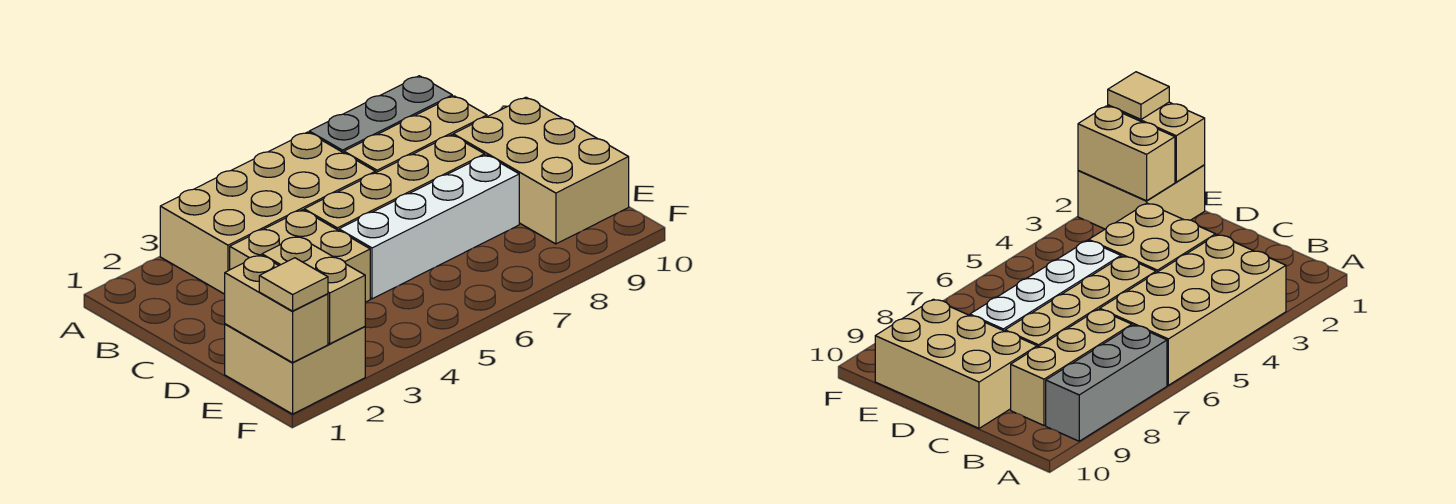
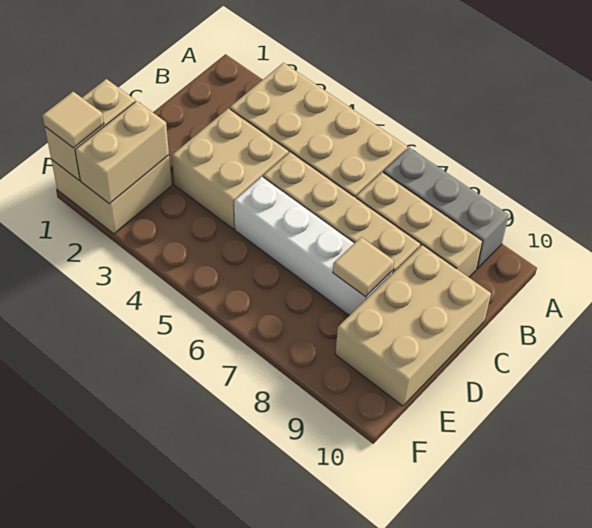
none -> tan tile D8 level 2

